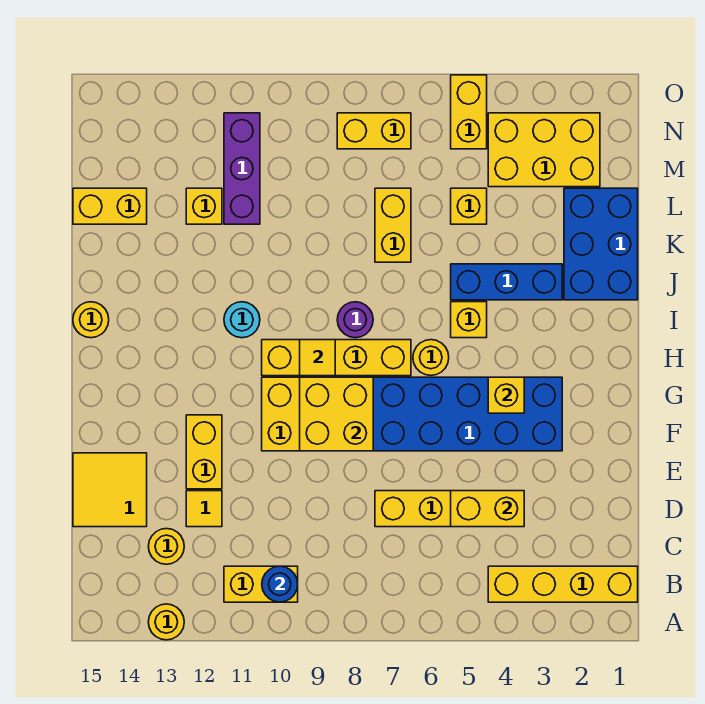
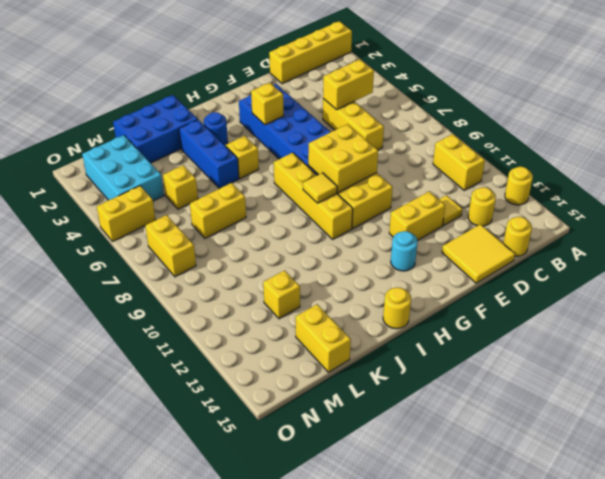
yellow brick B1:B4 level 1 -> yellow brick A1:D1 level 1
blue round brick B10 level 2 -> blue round brick I3 level 1
yellow brick D4:D5 level 2 -> yellow brick C5:D5 level 2
yellow round brick H6 level 1 -> yellow round brick C15 level 1
purple round brick I8 level 1 -> none
cyan round brick I11 level 1 -> cyan round brick G13 level 1
purple brick L11:N11 level 1 -> none
yellow brick M2:N4 level 1 -> cyan brick M2:N4 level 1

